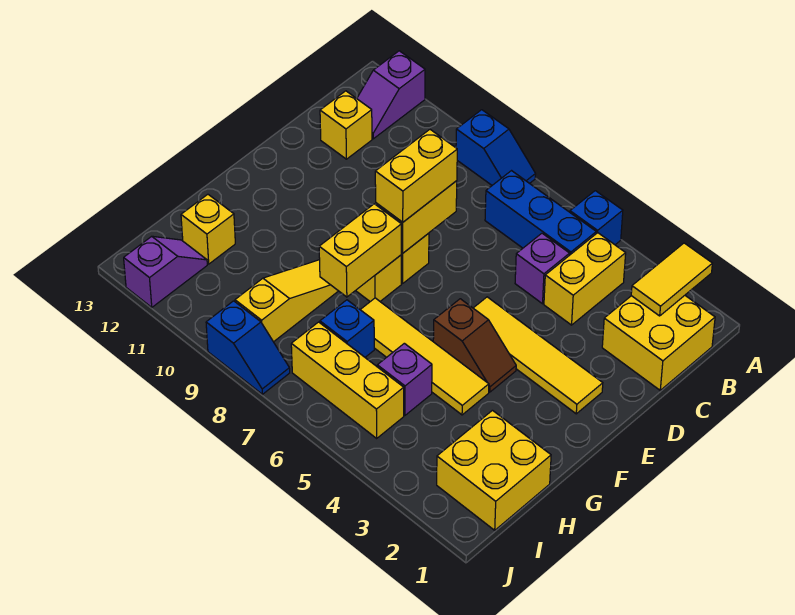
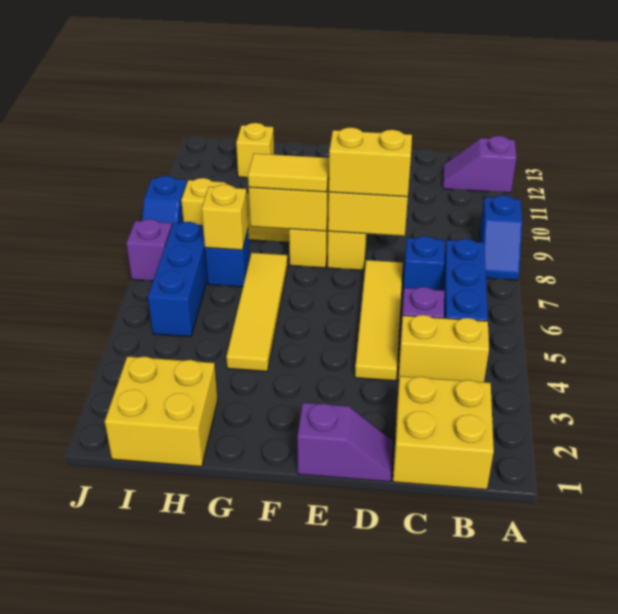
yellow tile A2:B2 level 2 -> yellow tile F8:G8 level 3
blue brick A5 level 1 -> blue brick C7 level 1
yellow brick C12 level 1 -> yellow brick H7 level 2
yellow tile E2:E5 level 1 -> yellow tile D4:D7 level 1
brown slope F4:F5 level 1 top 5 -> none
purple brick H5 level 1 -> purple brick J7 level 1
yellow brick I5:I7 level 1 -> blue brick I5:I7 level 1
purple slope I12:J12 level 1 top J -> purple slope D1:E1 level 1 top E

